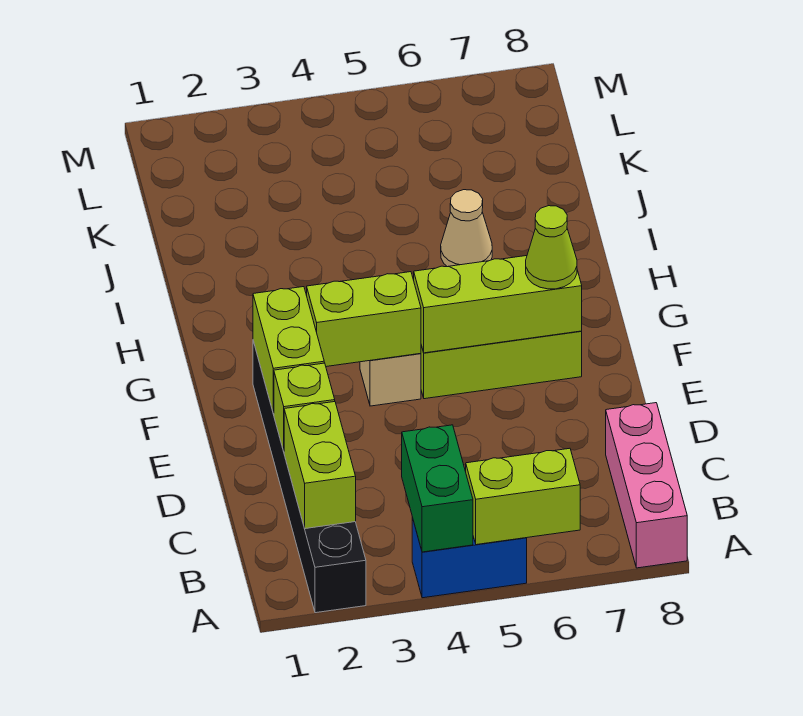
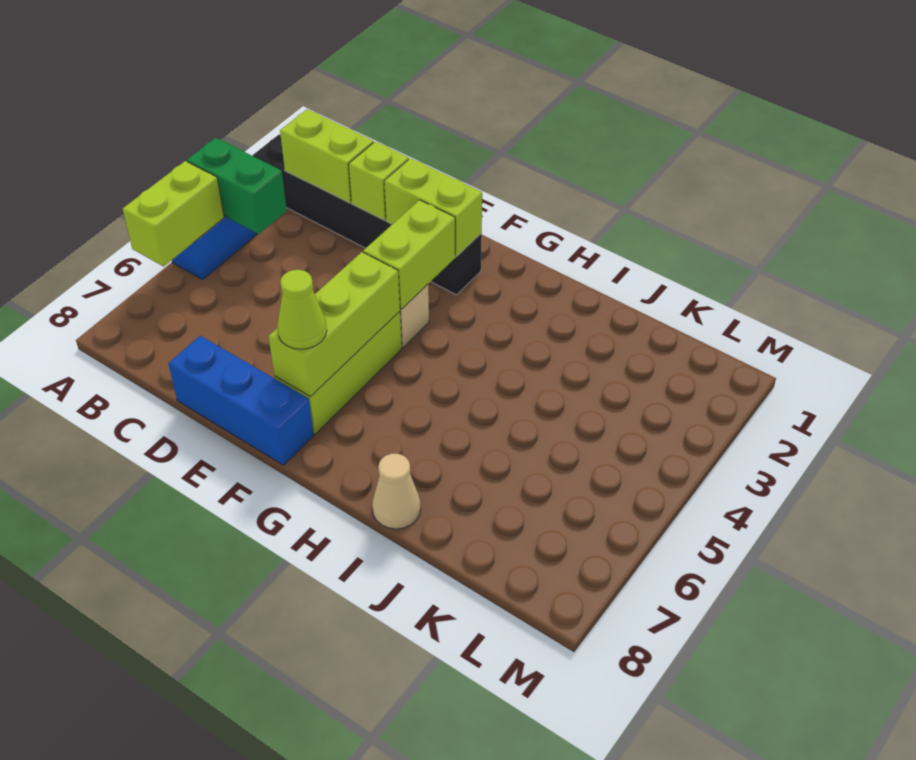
pink brick A8:C8 level 1 -> none
none -> blue brick D8:F8 level 1
tan cone I6 level 1 -> tan cone I8 level 1

